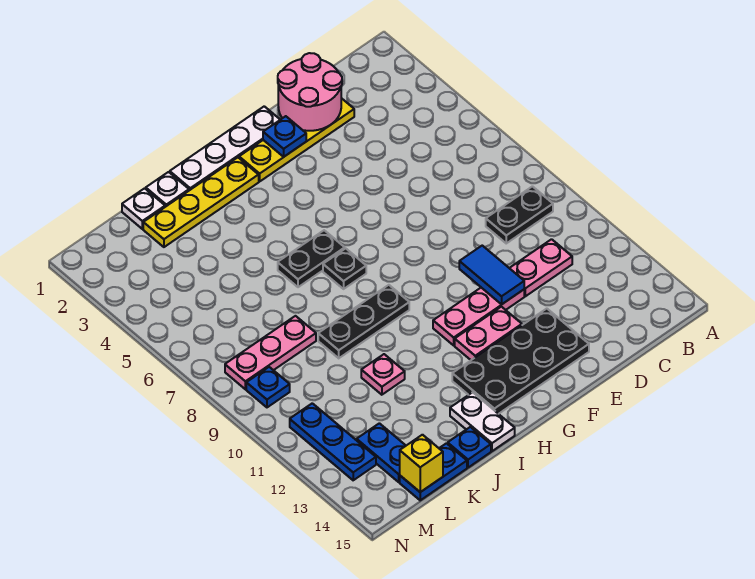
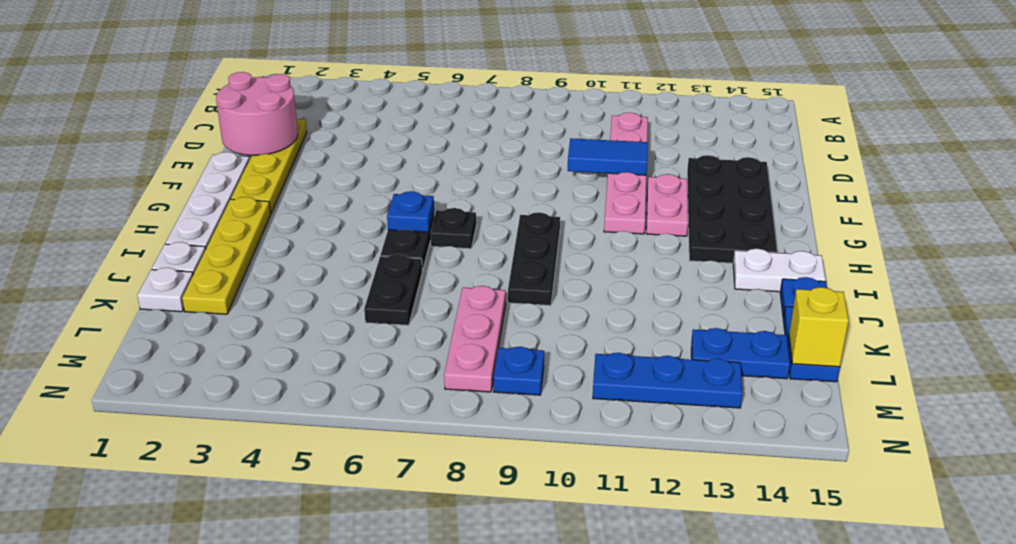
black plate B9:C9 level 1 -> black plate J6:K6 level 1
blue plate F2 level 2 -> blue plate H6 level 2
pink plate J11 level 1 -> none

